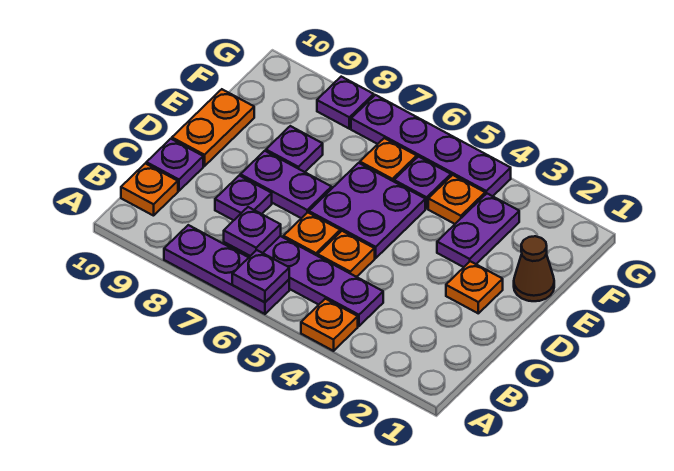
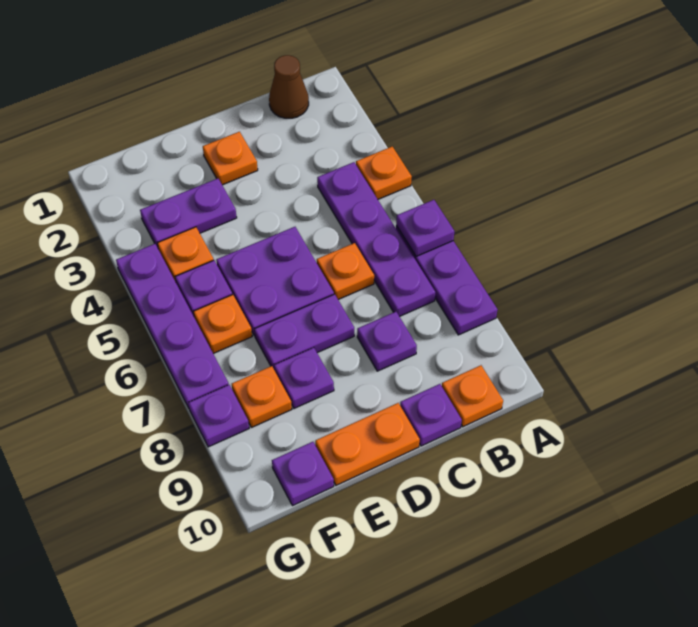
purple plate B7 level 2 -> purple plate F10 level 1
orange plate C5 level 1 -> orange plate F8 level 1
purple plate D7:D8 level 1 -> purple plate D7:E7 level 1
brown cone E1 level 1 -> brown cone B1 level 1

